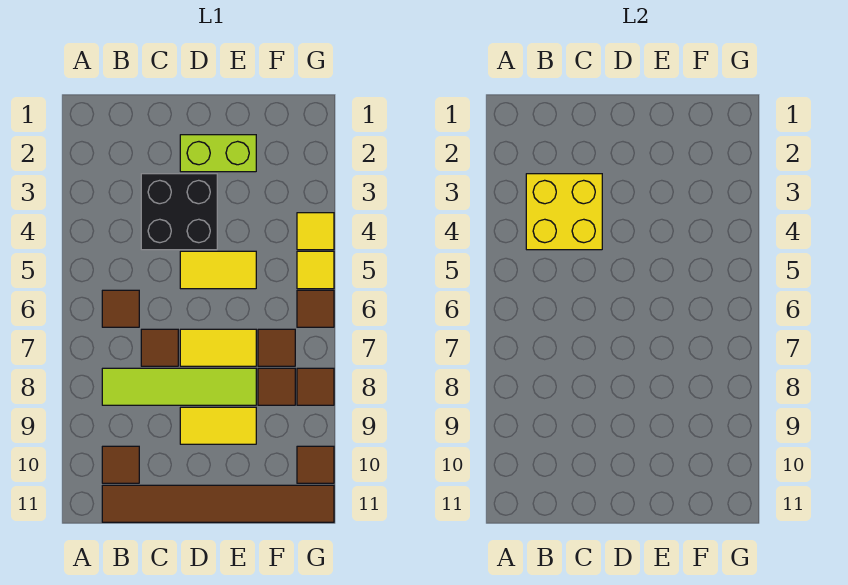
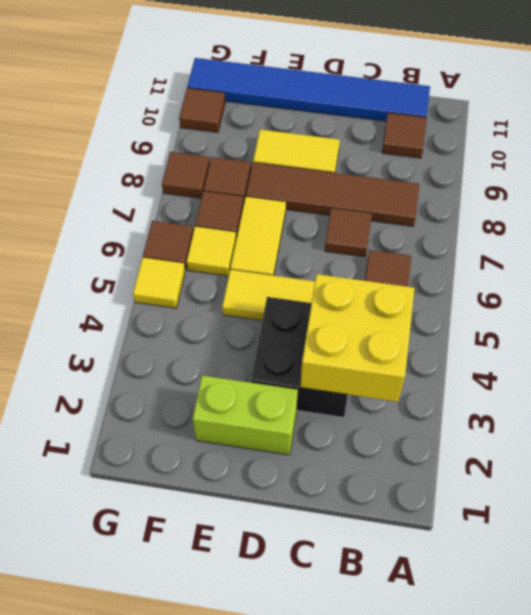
lime tile B8:E8 level 1 -> brown tile B8:E8 level 1
brown tile B11:G11 level 1 -> blue tile B11:G11 level 1
yellow tile D7:E7 level 1 -> yellow tile E6:E7 level 1
yellow tile G4 level 1 -> yellow tile F6 level 1

